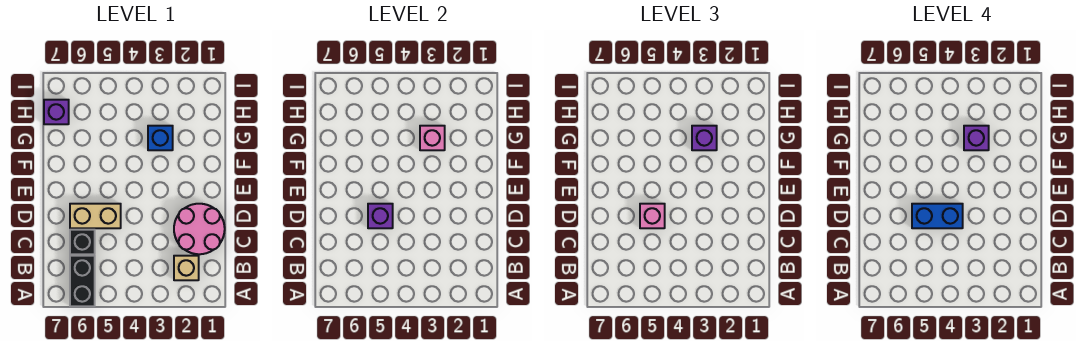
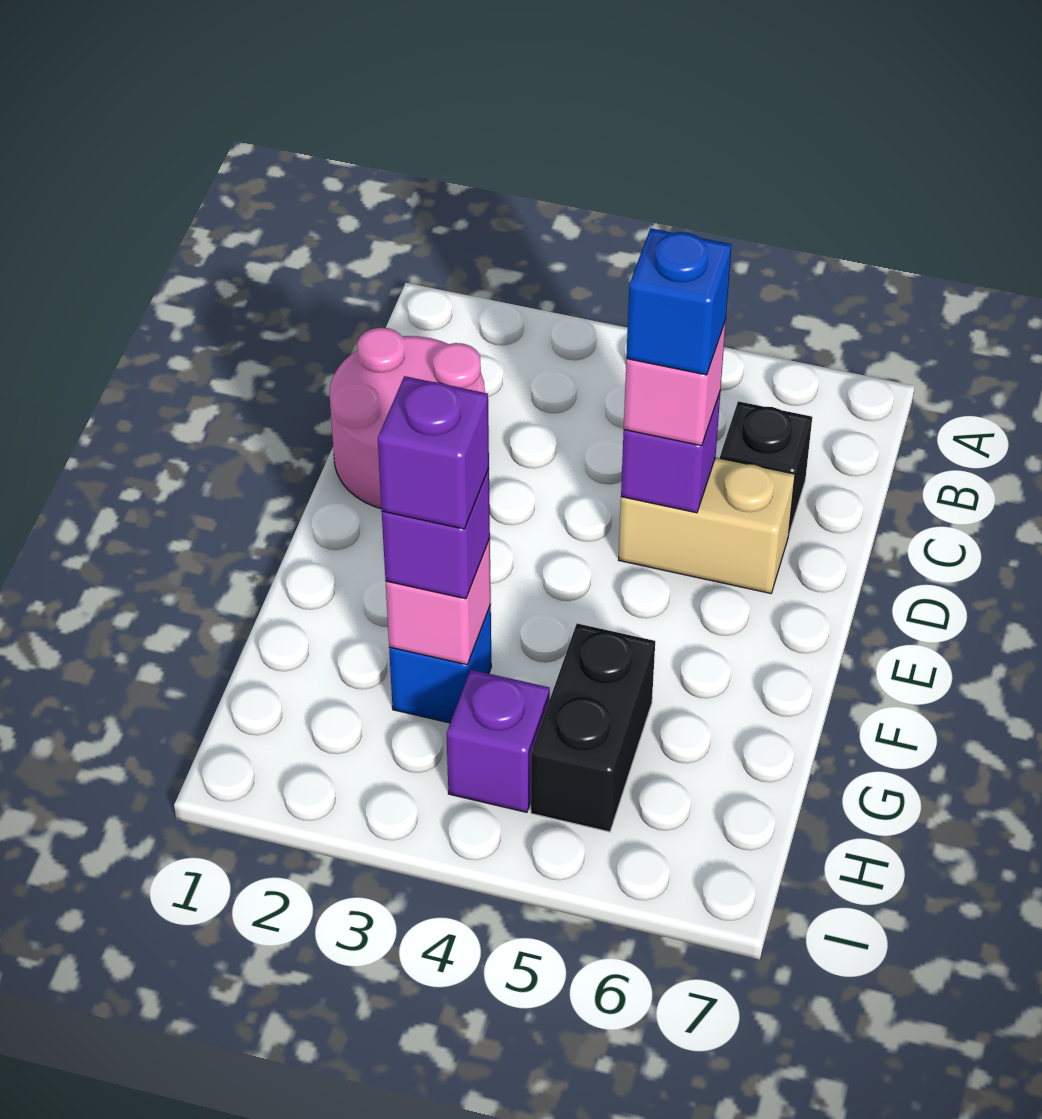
black brick A6:B6 level 1 -> black brick G5:H5 level 1
tan brick B2 level 1 -> none
blue brick D4:D5 level 4 -> blue brick D5 level 4
purple brick H7 level 1 -> purple brick H4 level 1

